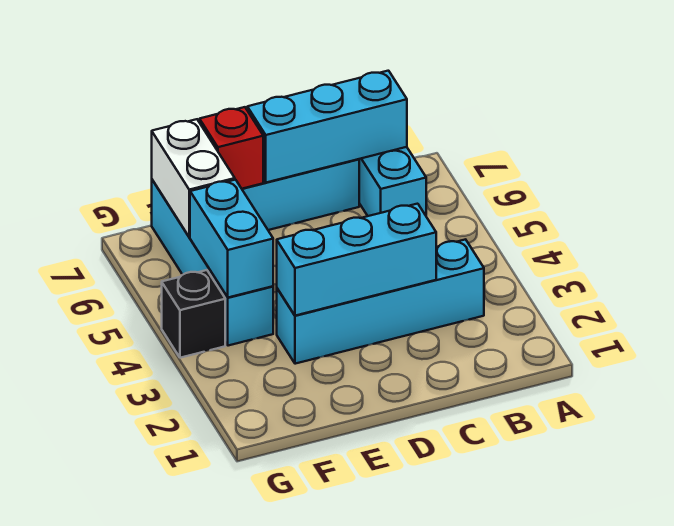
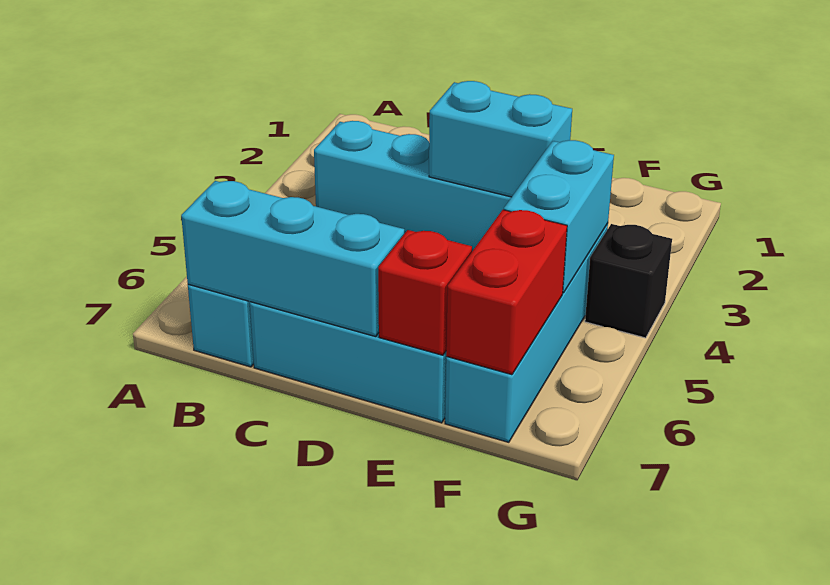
cyan brick C3:E3 level 2 -> cyan brick D3:E3 level 2
white brick F6:F7 level 2 -> red brick F6:F7 level 2

